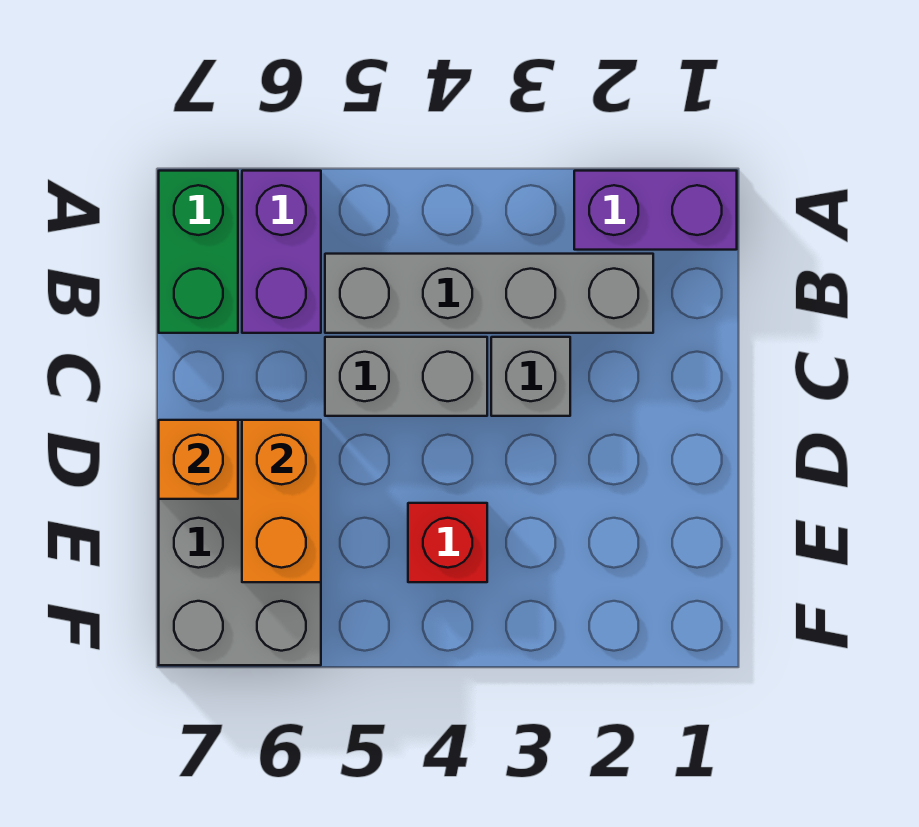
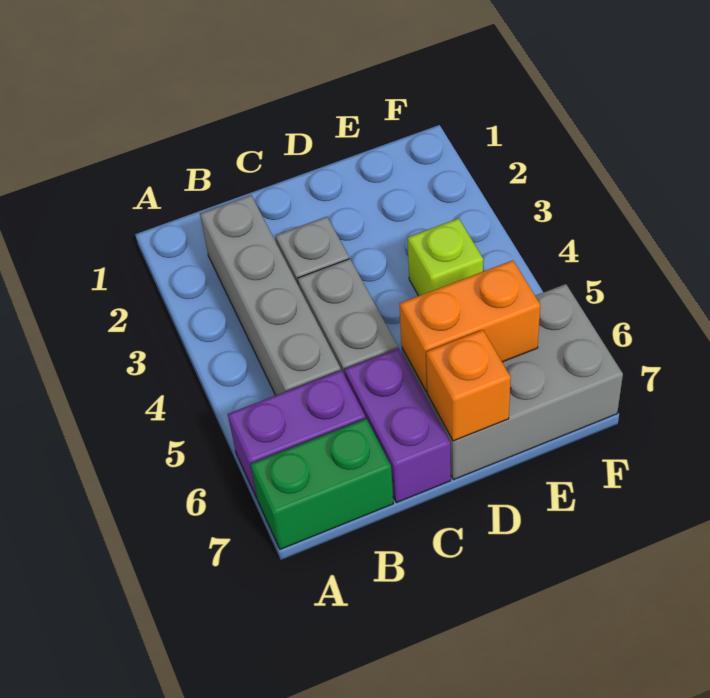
purple brick A1:A2 level 1 -> purple brick C6:C7 level 1
red brick E4 level 1 -> lime brick E4 level 1

